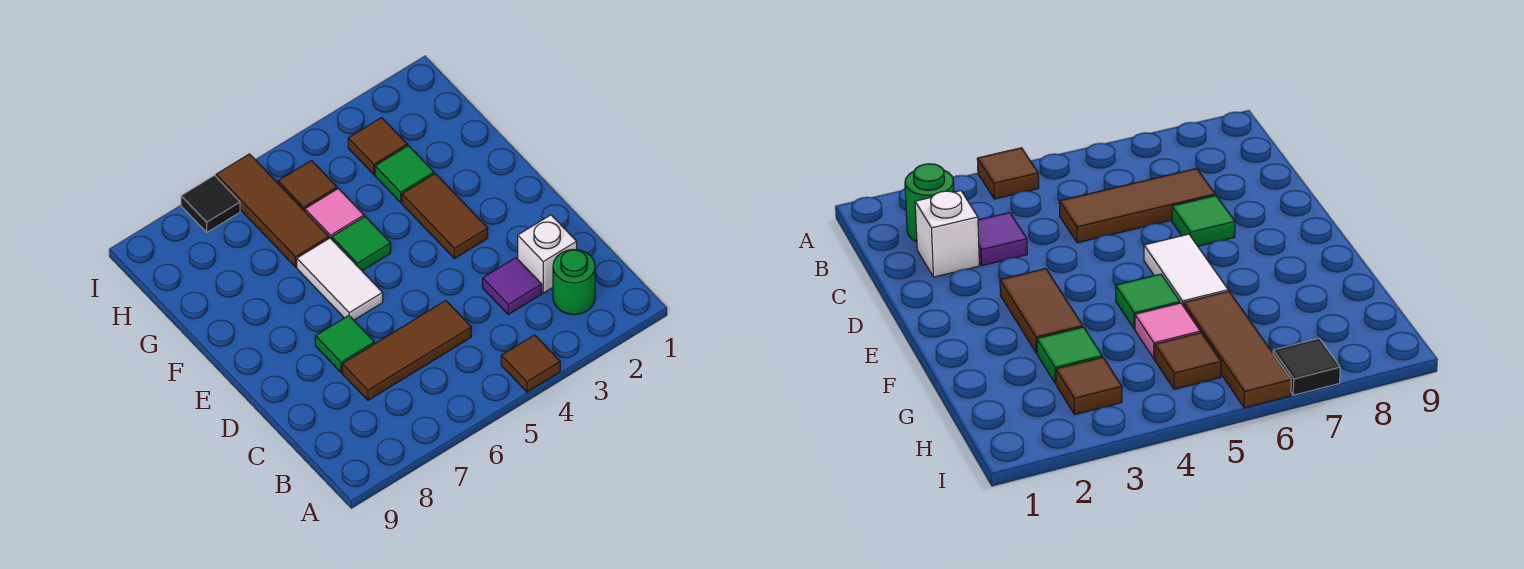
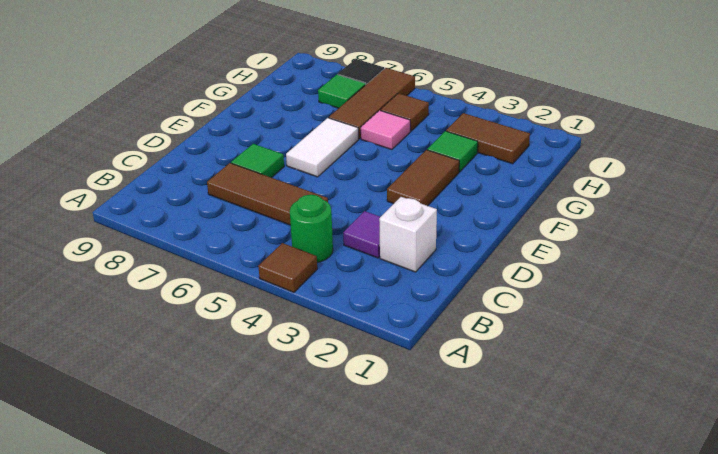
green round brick B2 level 1 -> green round brick B4 level 1
green tile F5 level 1 -> green tile H7 level 1
brown tile H3 level 1 -> brown tile H2:H3 level 1

